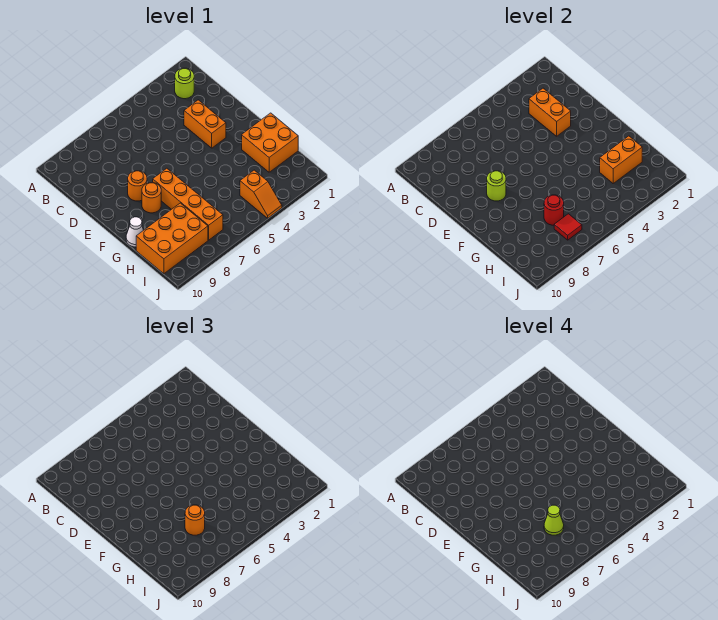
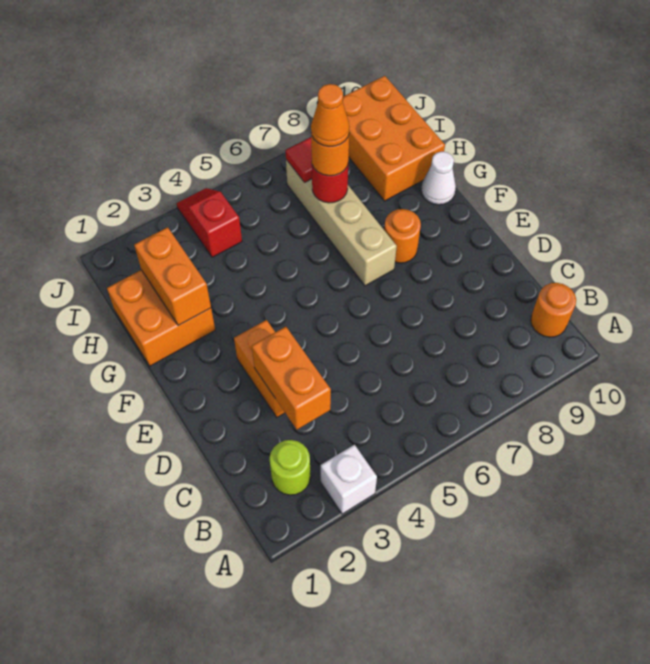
none -> white brick A3 level 1
orange round brick E8 level 1 -> orange round brick B10 level 1
lime round brick E8 level 2 -> none
orange brick F7:I7 level 1 -> tan brick F7:I7 level 1
orange brick H2:H3 level 2 -> orange brick G2:H2 level 2
lime cone H7 level 4 -> orange cone H7 level 4
orange brick H8:I10 level 1 -> orange brick H9:J10 level 1
orange slope I4:J4 level 1 top I -> red slope I4:J4 level 1 top I

